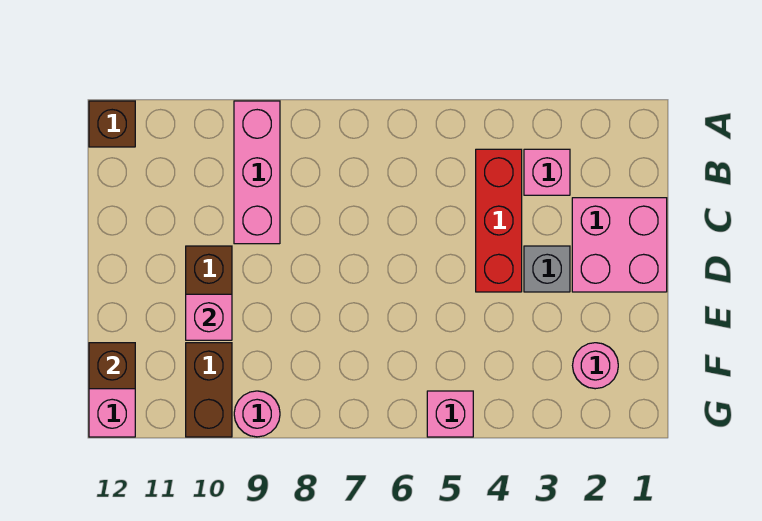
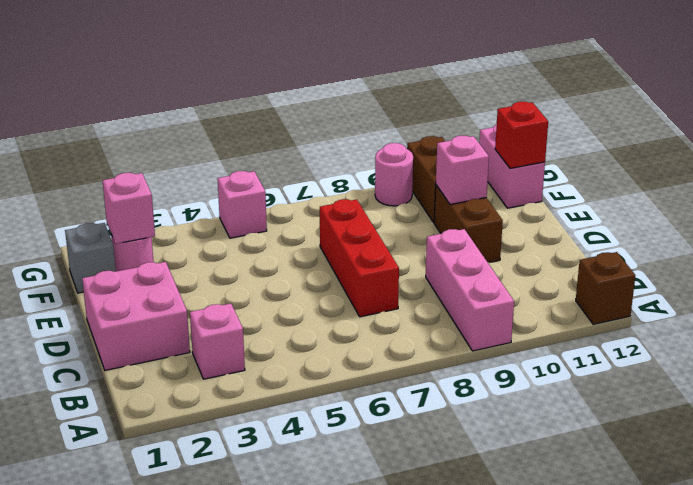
red brick B4:D4 level 1 -> red brick C7:E7 level 1
grey brick D3 level 1 -> grey brick F1 level 1
none -> pink brick F2 level 2
brown brick F12 level 2 -> red brick F12 level 2

